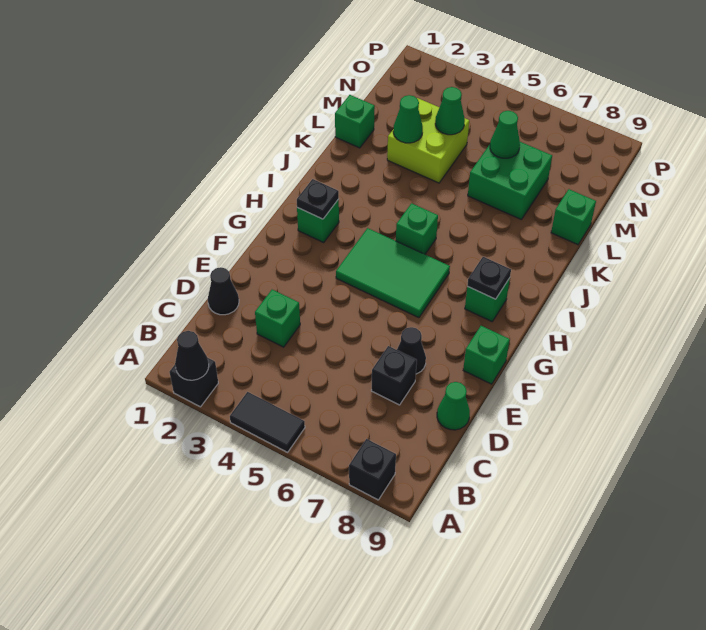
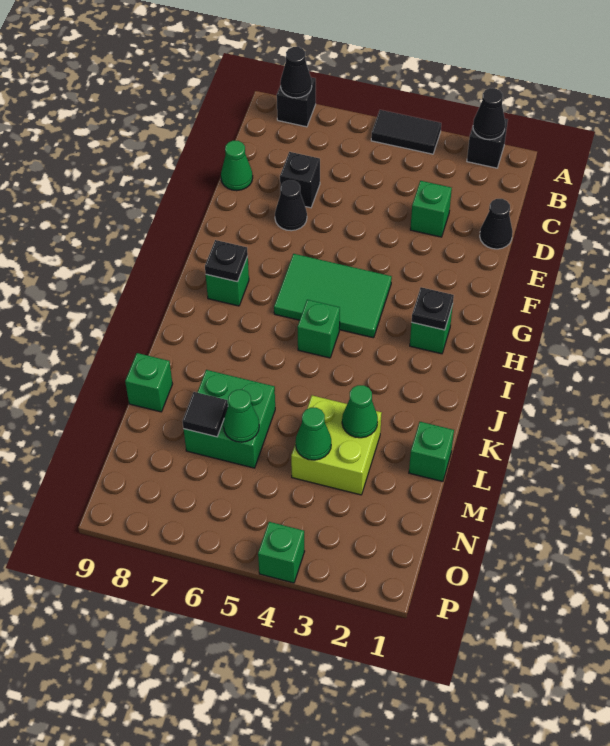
none -> black cone A8 level 2
green brick F9 level 1 -> green brick P4 level 1
none -> black tile M7 level 2

